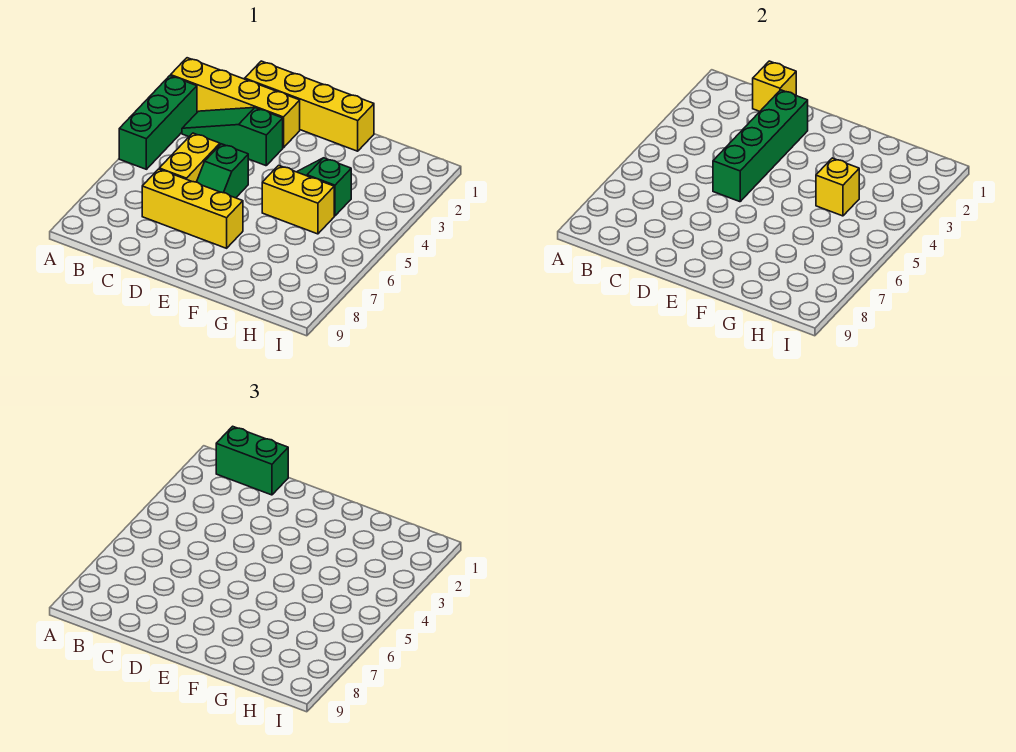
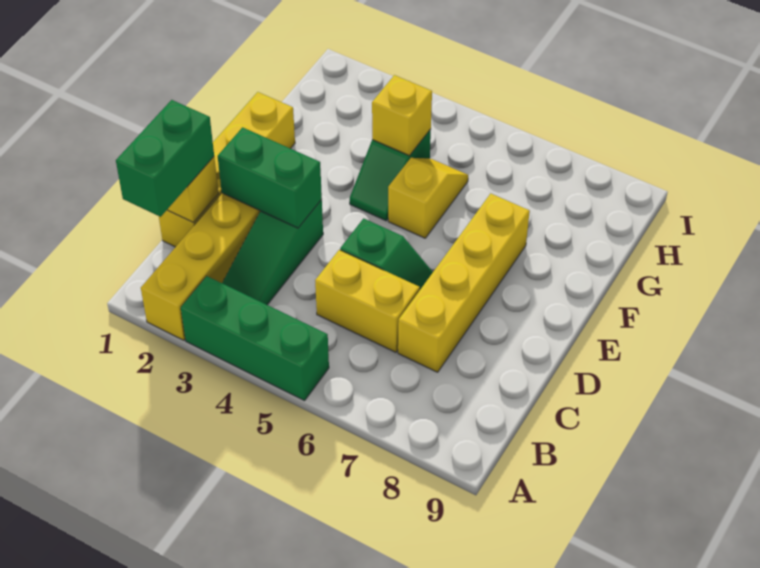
yellow brick C7:E7 level 1 -> yellow brick C7:F7 level 1
green brick D2:D5 level 2 -> green brick D2:D3 level 2
yellow brick F5:G5 level 1 -> yellow slope F5:G5 level 1 top F

